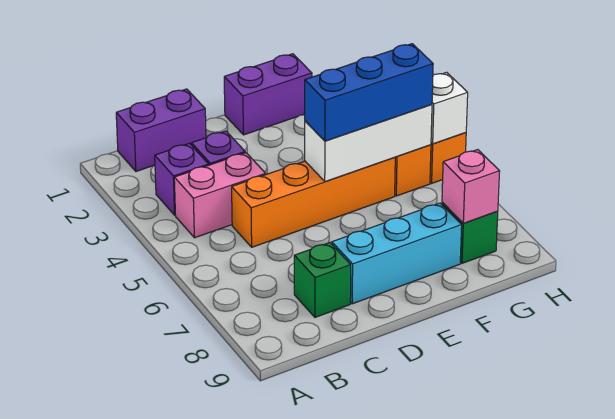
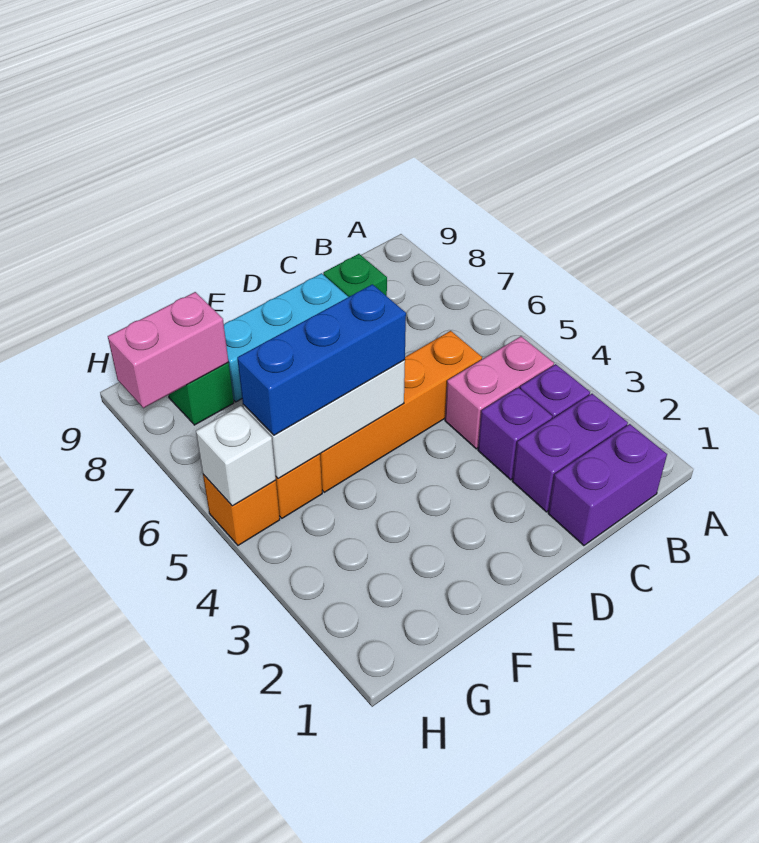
purple brick E1:F1 level 1 -> purple brick B2:C2 level 1
pink brick G8 level 2 -> pink brick G8:H8 level 2

